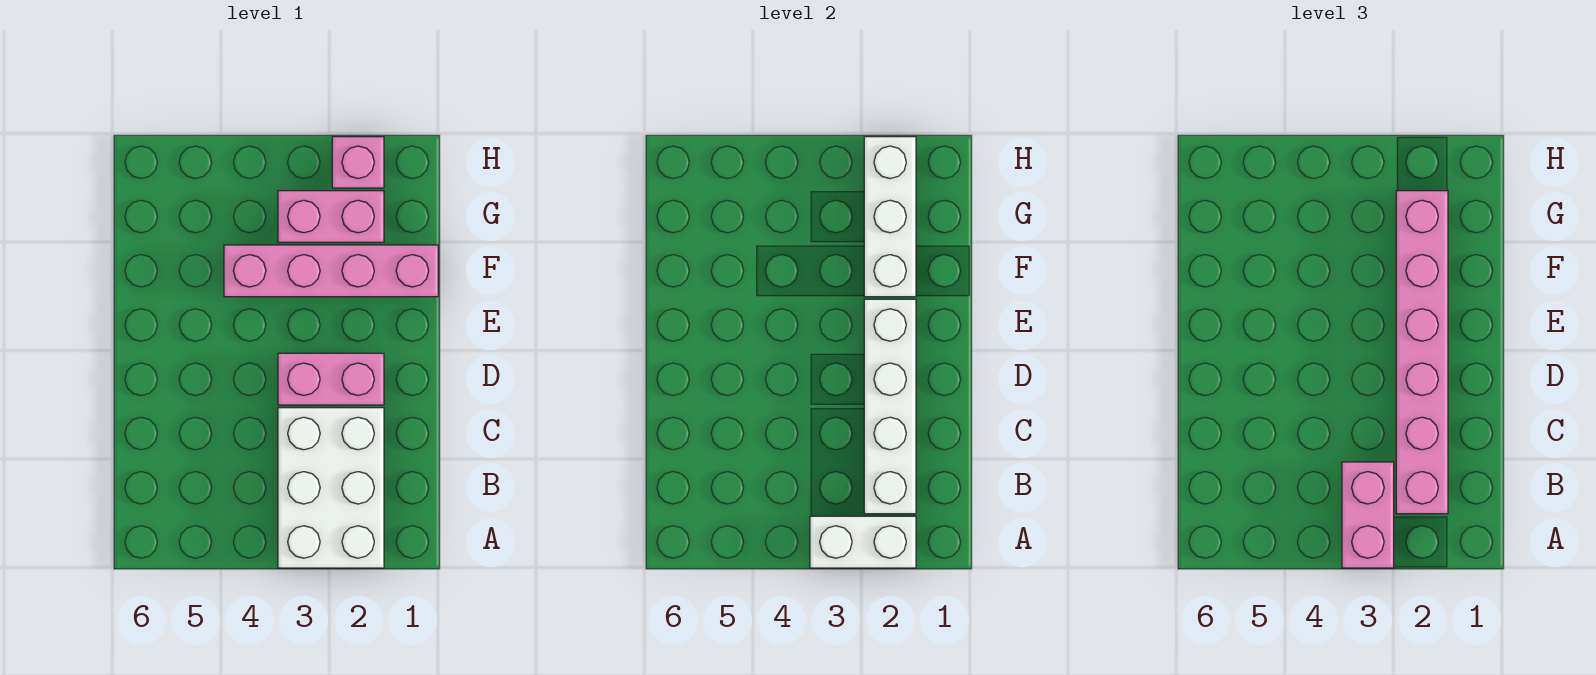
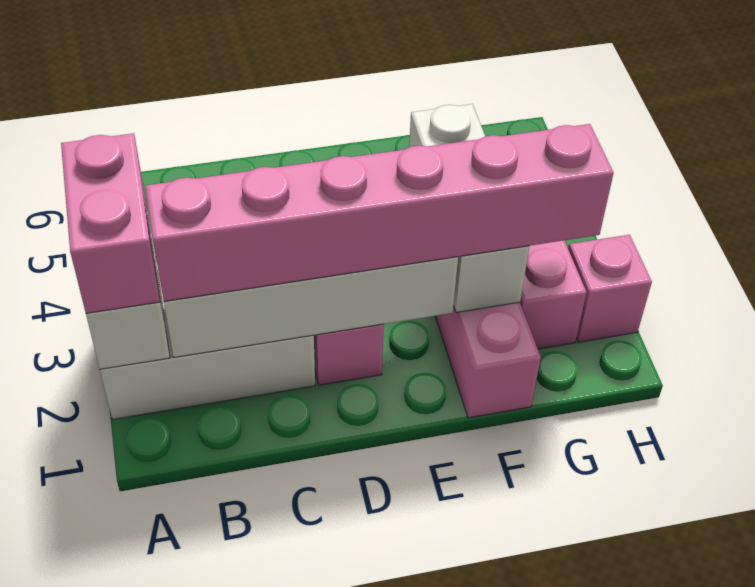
pink brick A3:B3 level 3 -> pink brick A2:A3 level 3
white brick F2:H2 level 2 -> white brick F2:F4 level 2

